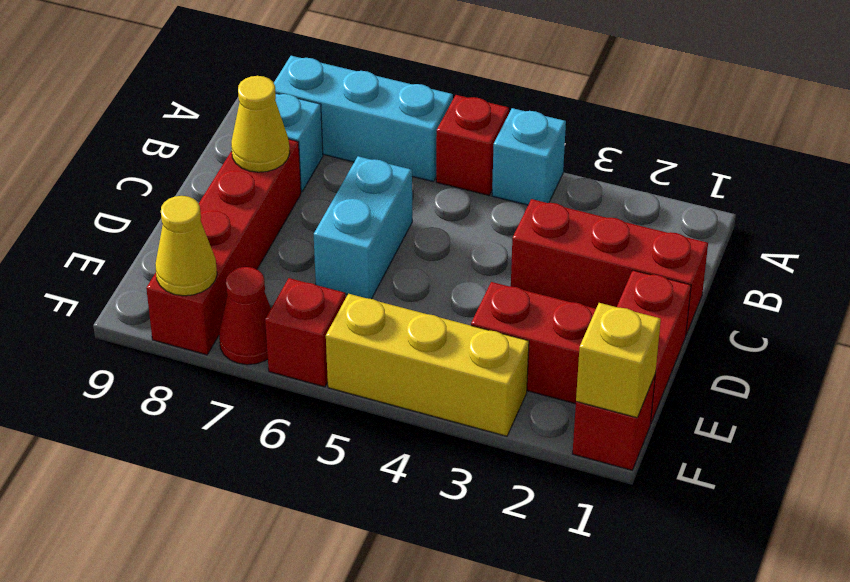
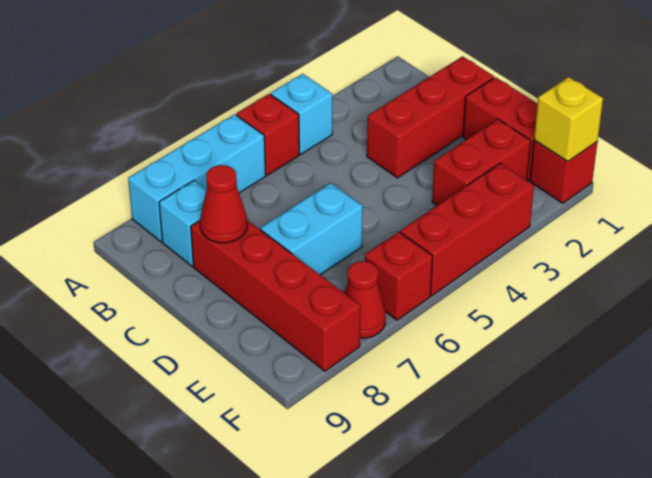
cyan brick C6:D6 level 1 -> cyan brick D6:D7 level 1
yellow cone C8 level 2 -> red cone C8 level 2
yellow brick F3:F5 level 1 -> red brick F3:F5 level 1
yellow cone F8 level 2 -> none

